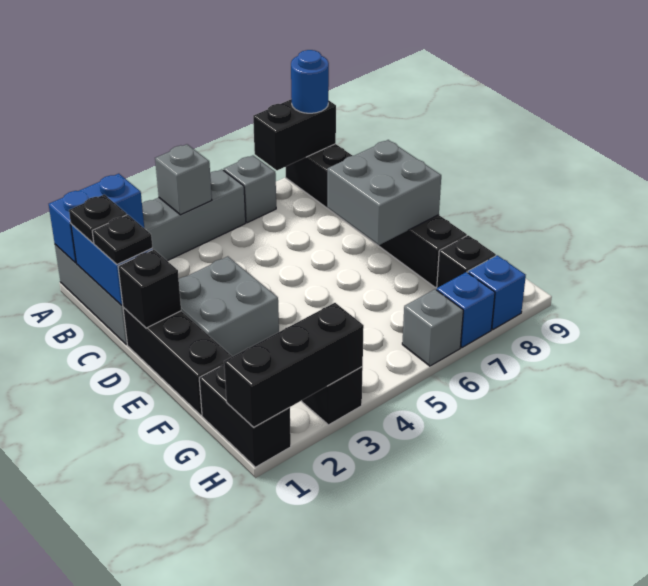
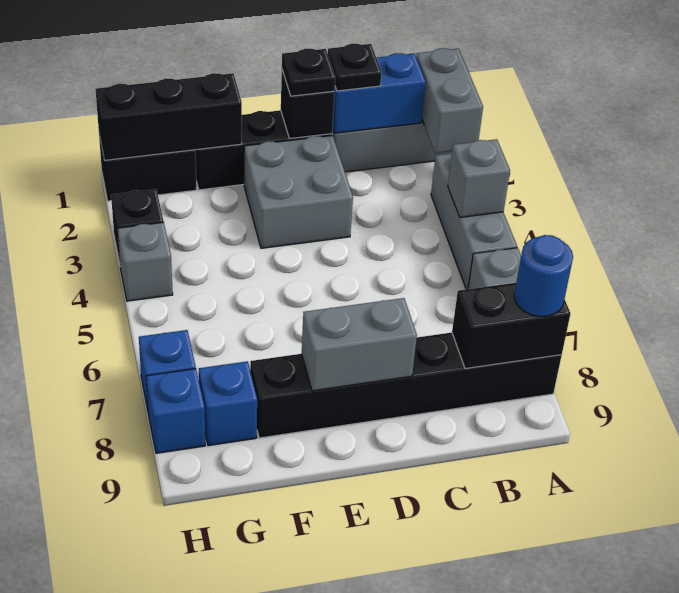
blue brick A1:A2 level 2 -> grey brick A1:A2 level 2
black brick A7:A8 level 2 -> black brick A8:B8 level 2
black plate B1 level 3 -> black plate D1 level 3
grey brick D7:E8 level 2 -> grey brick D8:E8 level 2
black brick G8 level 1 -> blue brick G8 level 1
black brick H1:H3 level 2 -> black brick F1:H1 level 2
grey brick H6 level 1 -> grey brick H4 level 1

